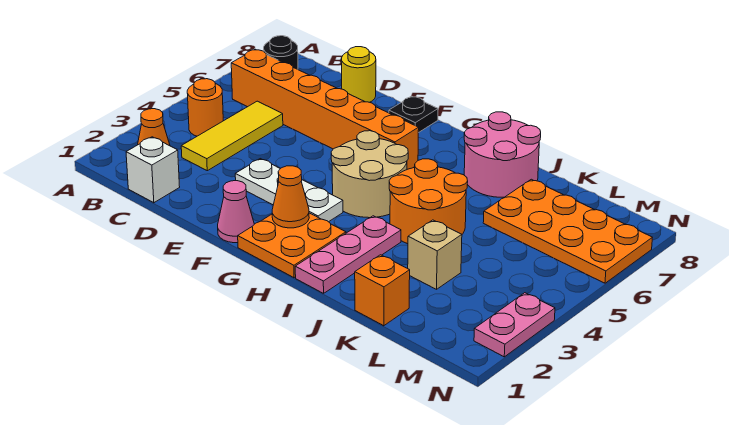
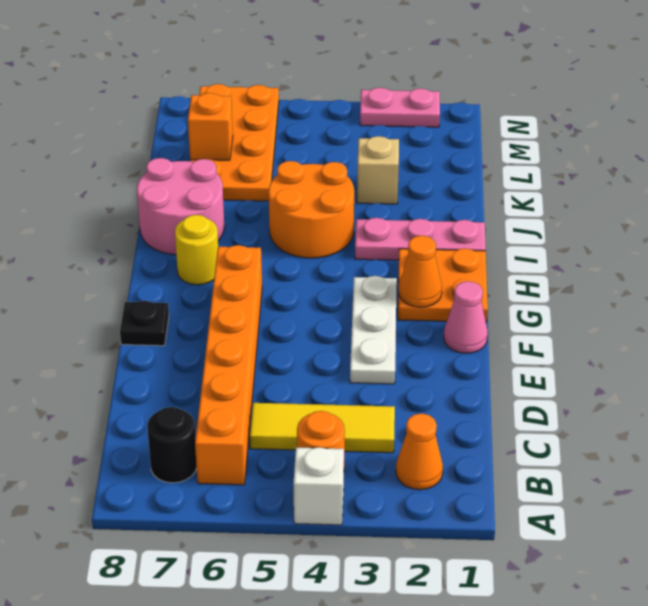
white brick C1 level 1 -> white brick A4 level 1
yellow round brick D8 level 1 -> yellow round brick H7 level 1
tan round brick G4:H5 level 1 -> none
orange brick K1 level 1 -> orange brick L7 level 2

